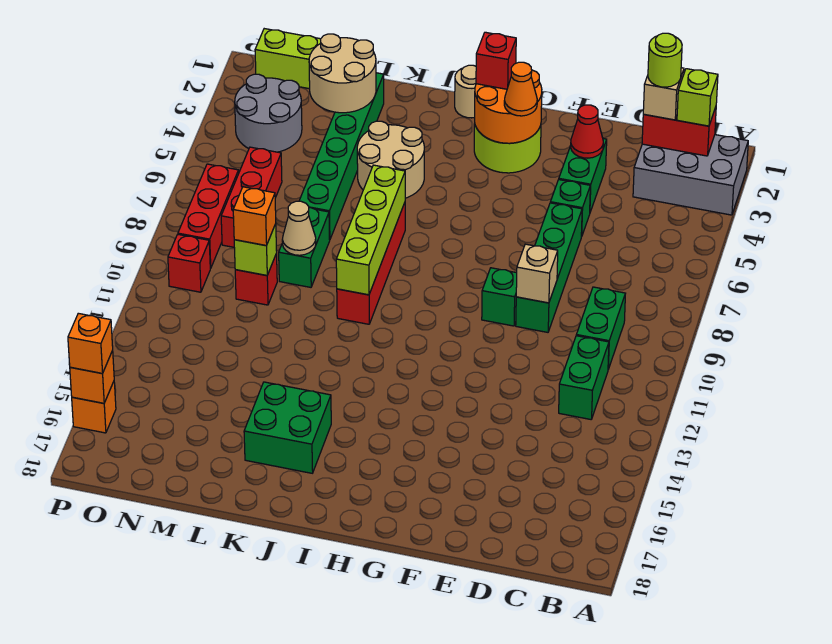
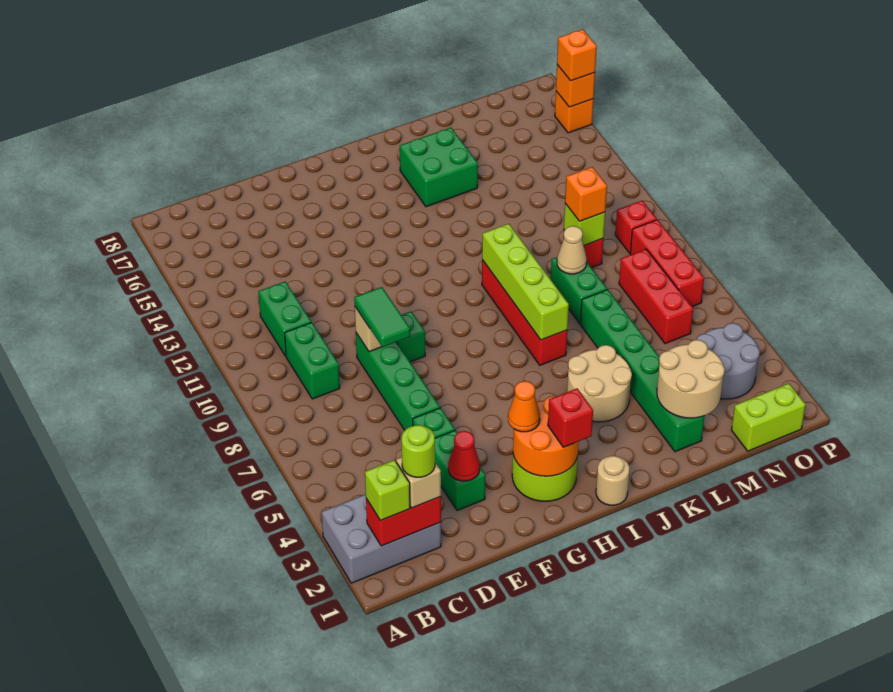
none -> green tile E8:E9 level 3

